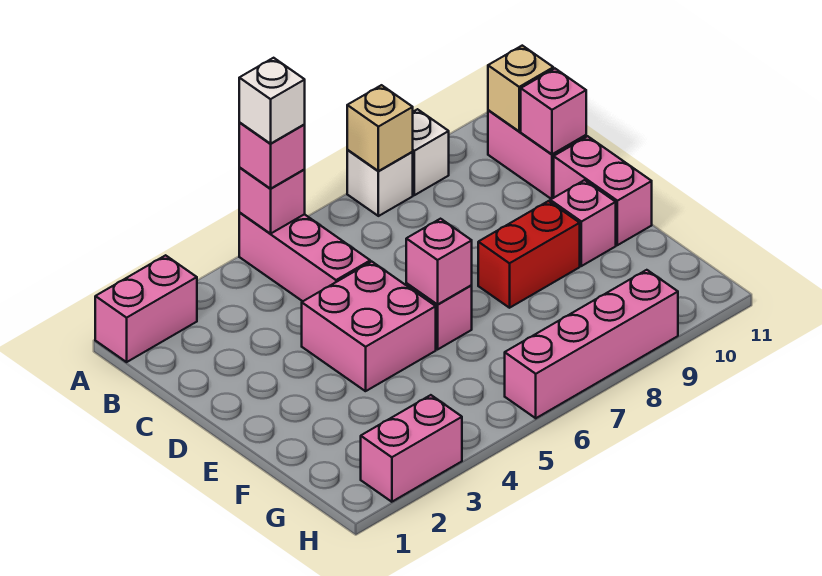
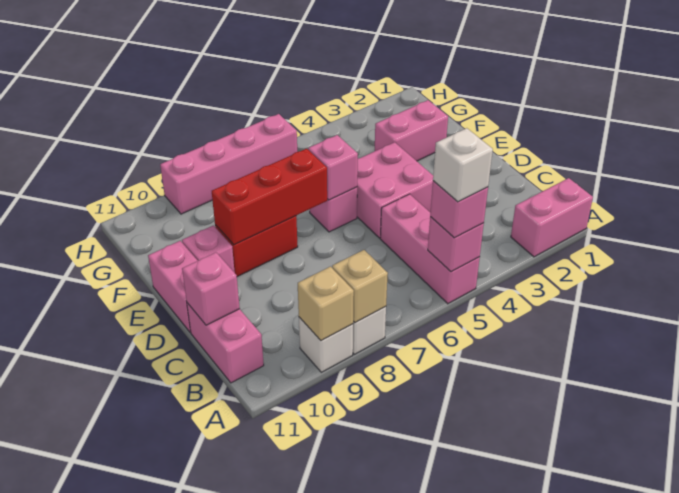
tan brick B11 level 2 -> tan brick A9 level 2
none -> red brick E7:E9 level 2
pink brick H2:H3 level 1 -> pink brick F2:F3 level 1

